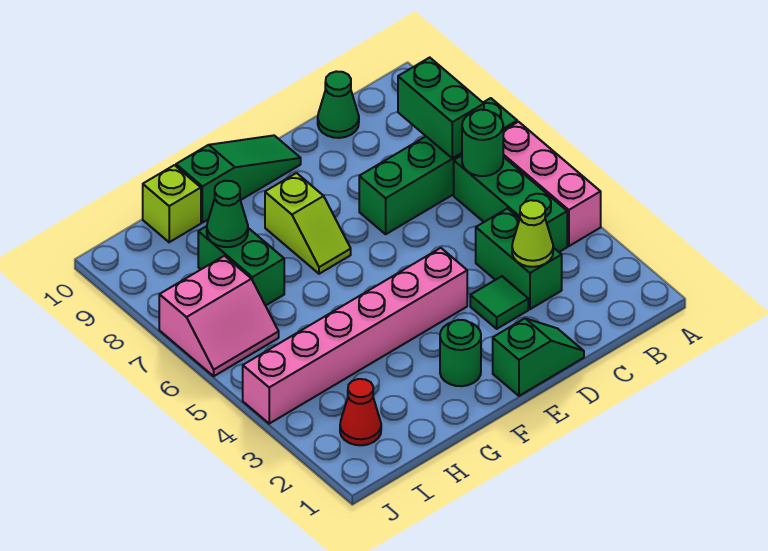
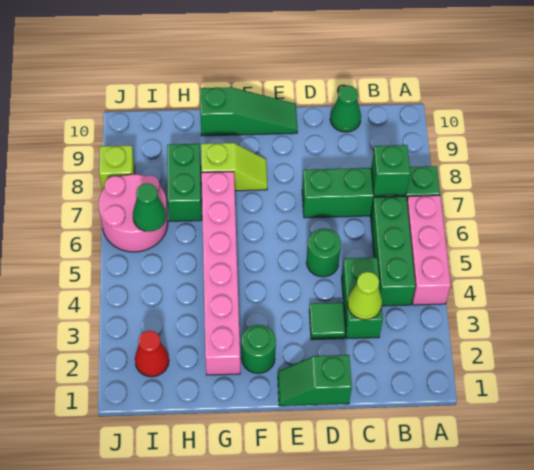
green round brick B6 level 2 -> green round brick D5 level 1
green brick B7:B8 level 2 -> green brick B7 level 2
green slope D1:E1 level 1 top E -> green slope D1:E1 level 1 top D
pink brick E4:J4 level 1 -> pink brick G2:G7 level 1
lime slope F7:F8 level 1 top 8 -> lime slope F8:G8 level 1 top G
green cone H8 level 2 -> green cone I6 level 2
lime brick H10 level 1 -> lime brick J8 level 1
pink slope I6:J7 level 1 top 7 -> pink round brick I6:J7 level 1

